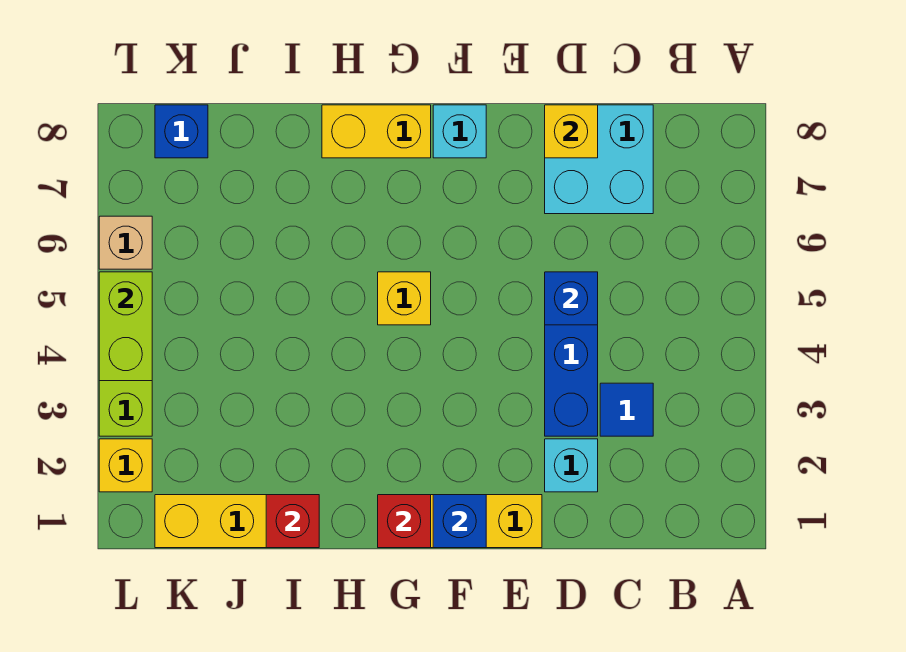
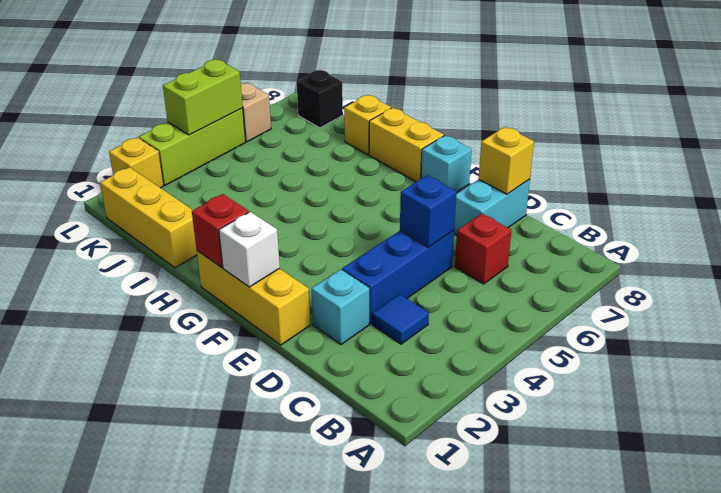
cyan brick C7:D8 level 1 -> cyan brick D7:D8 level 1
blue brick F1 level 2 -> white brick F1 level 2
yellow brick G5 level 1 -> yellow brick I8 level 1
red brick I1 level 2 -> red brick C6 level 1
blue brick K8 level 1 -> black brick K8 level 1

